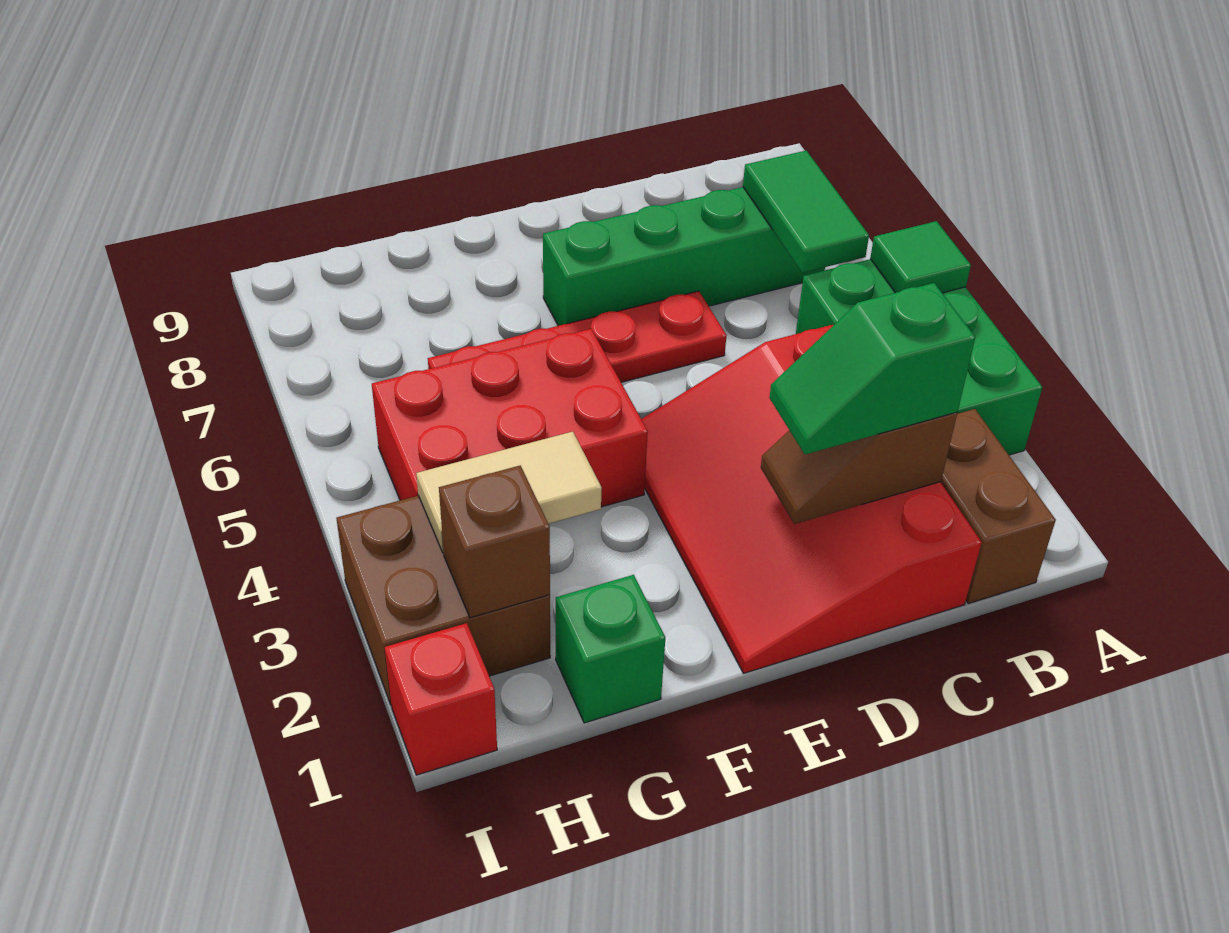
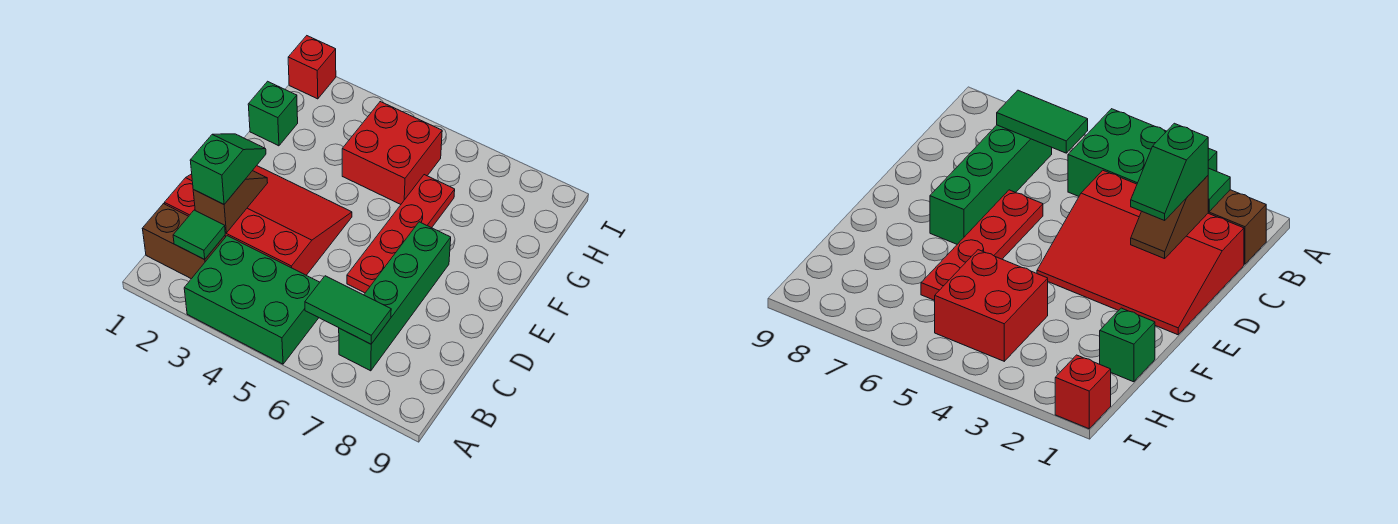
green tile A5 level 2 -> green tile B2 level 2
red brick F4:H5 level 1 -> red brick G4:H5 level 1
tan tile G3:H3 level 2 -> none
brown brick H2:I3 level 1 -> none
brown brick H2 level 2 -> none

